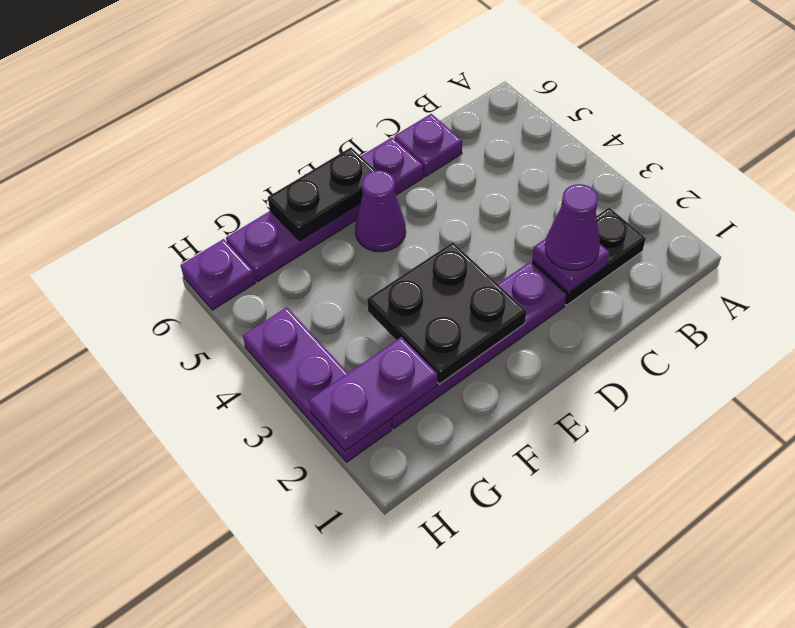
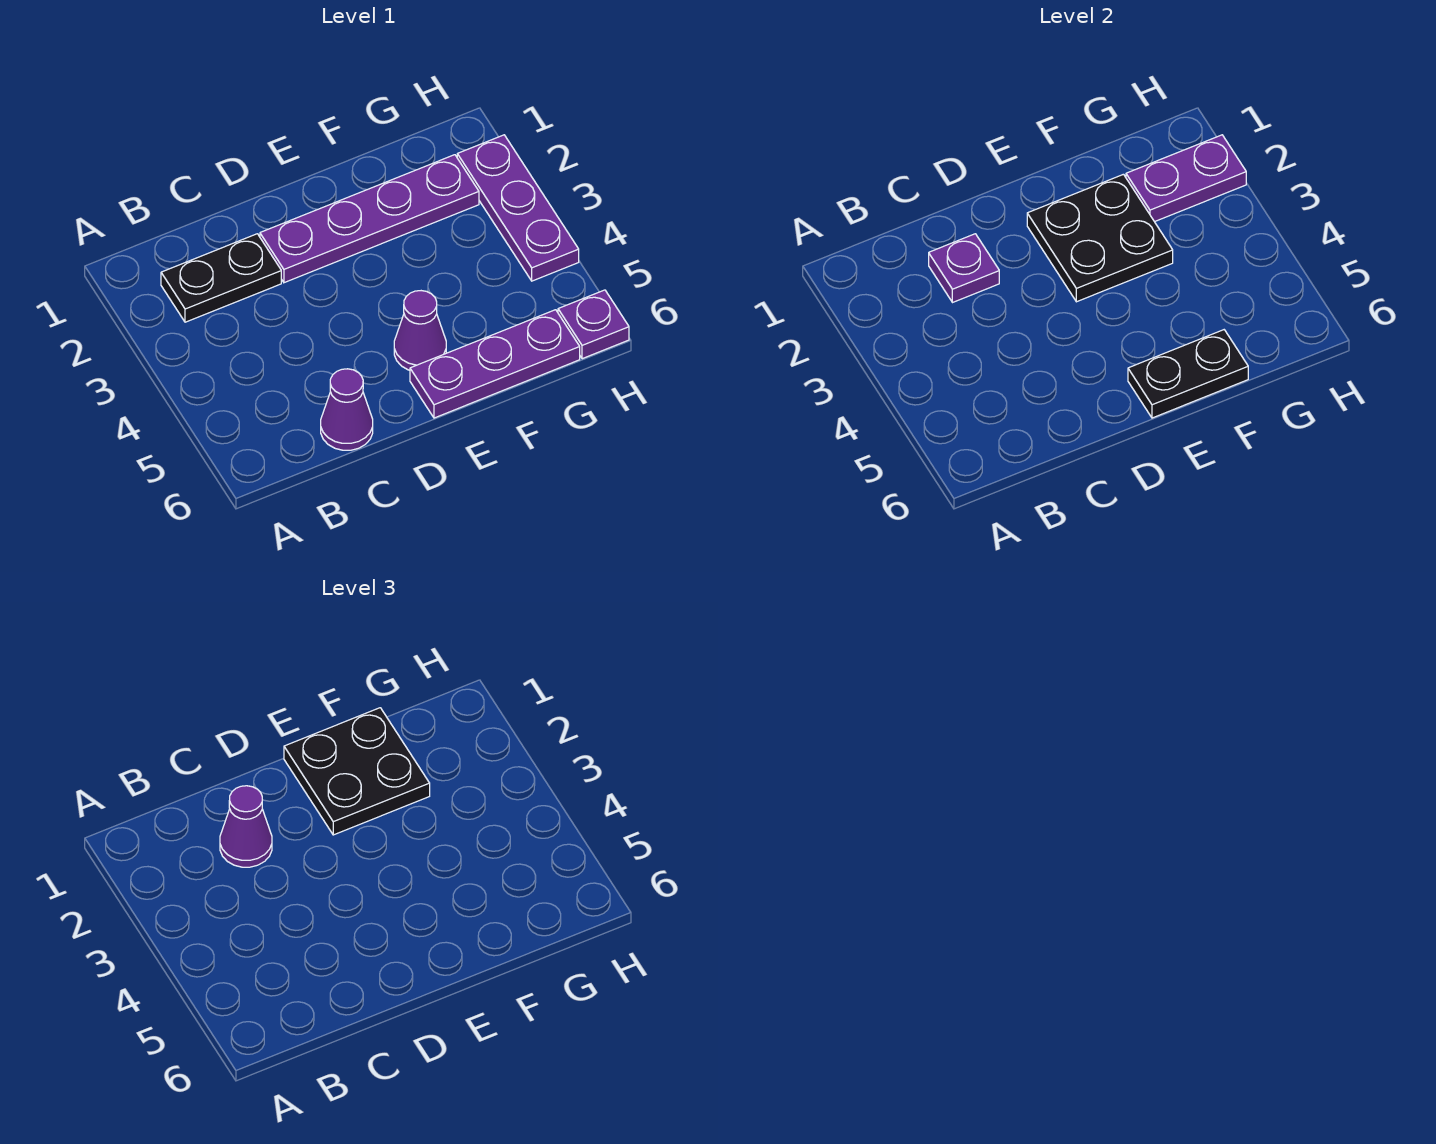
purple plate C6 level 1 -> purple cone C6 level 1
purple plate D6:G6 level 1 -> purple plate E6:G6 level 1
none -> black plate E1:F2 level 3

